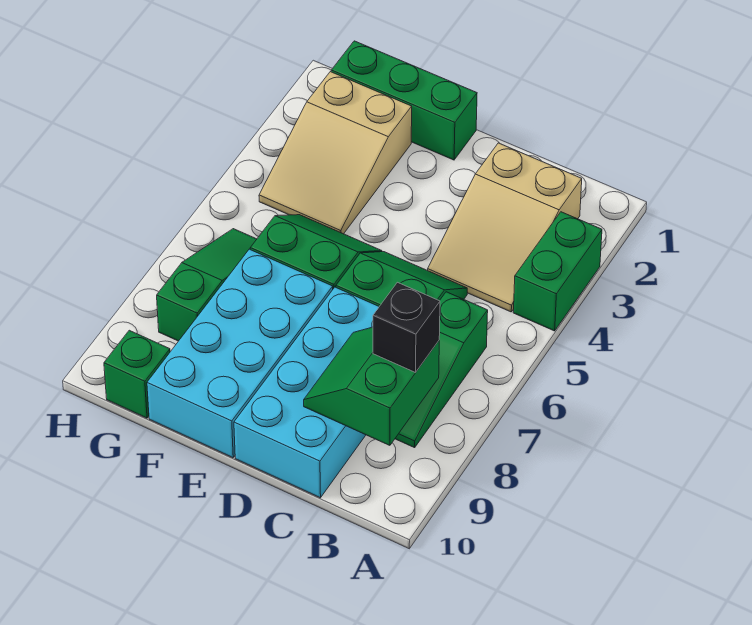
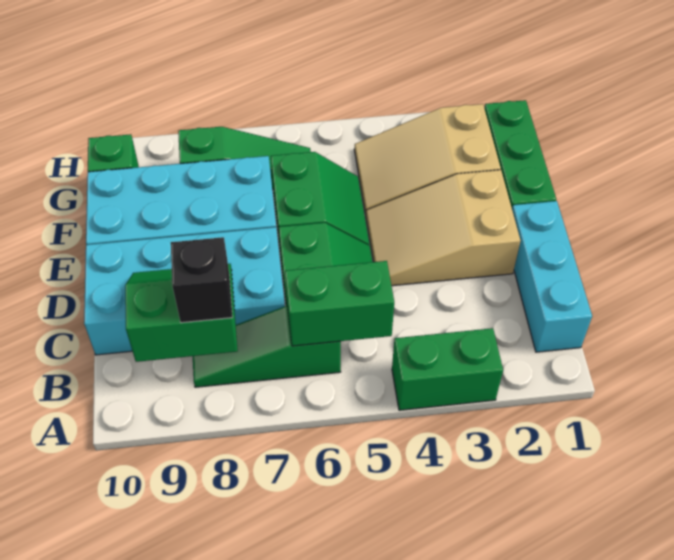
none -> cyan brick B1:D1 level 1
tan slope B2:C4 level 1 top 2 -> tan slope D2:E4 level 1 top 2
none -> green brick B5:B6 level 2

